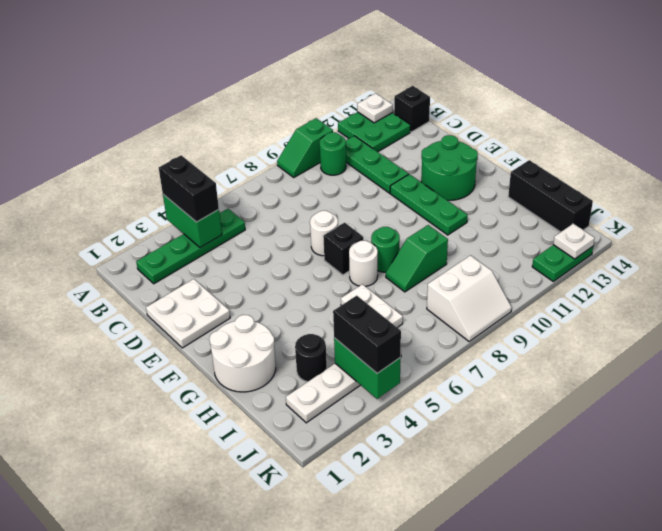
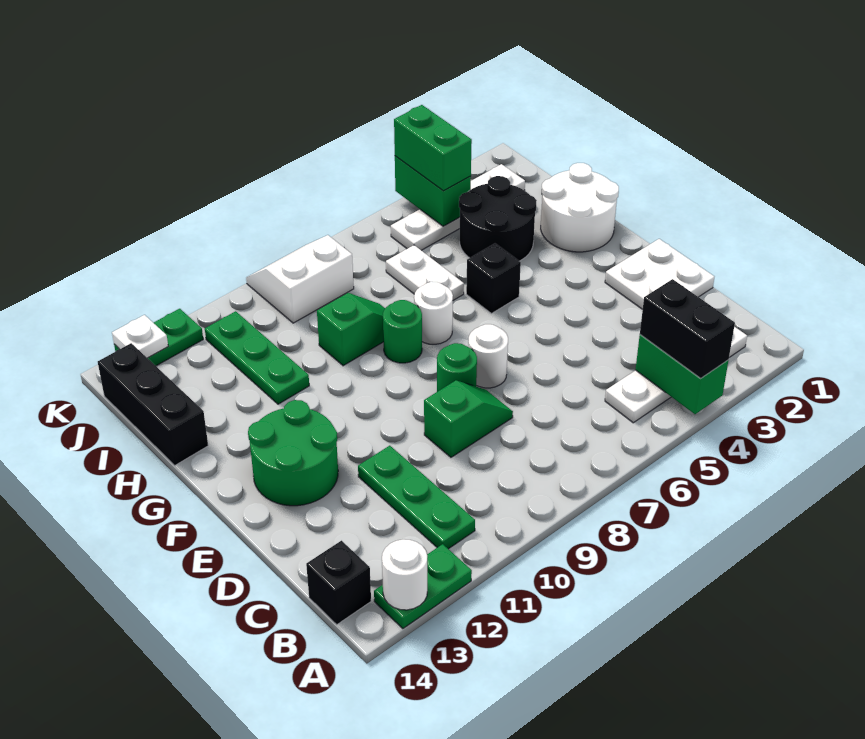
green slope A9:A10 level 1 top 10 -> green slope D8:D9 level 1 top 9
green plate A12:B13 level 1 -> green plate A12:A13 level 1
white plate A13 level 2 -> white round brick A13 level 2
green plate B2:B5 level 1 -> white plate B2:B5 level 1
green round brick B10 level 1 -> green round brick E8 level 1
green plate E11:G11 level 1 -> green plate H11:J11 level 1
black brick F7 level 1 -> black brick G5 level 1
black round brick I3 level 1 -> black round brick H3:I4 level 1
black brick J4:K4 level 3 -> green brick J4:K4 level 3

